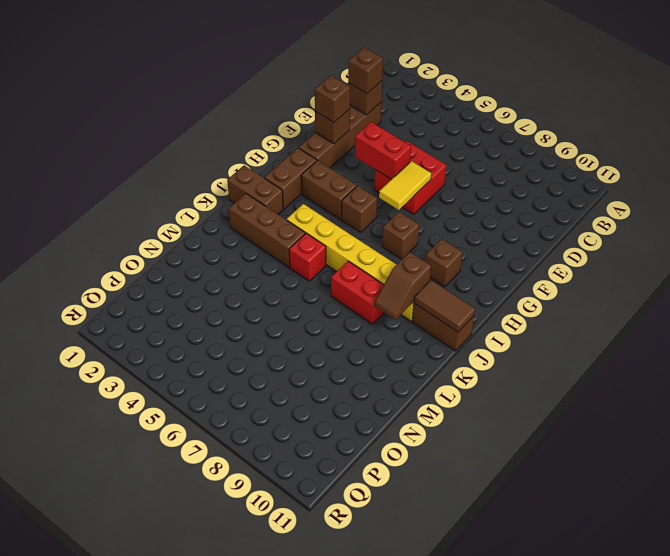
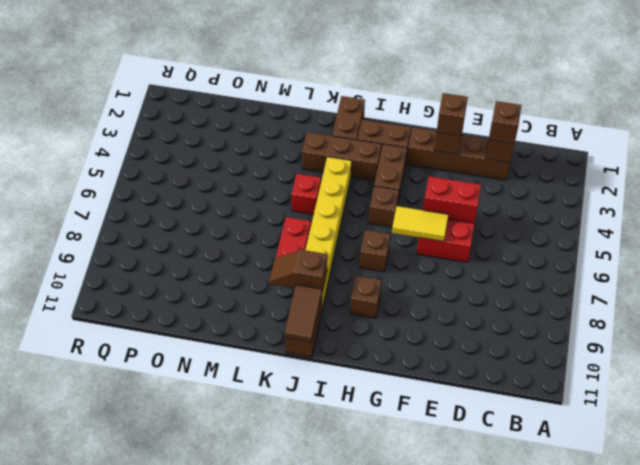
red brick F4:F5 level 2 -> red brick E5:F5 level 2
brown brick K2:K4 level 1 -> brown brick I3:K3 level 1

